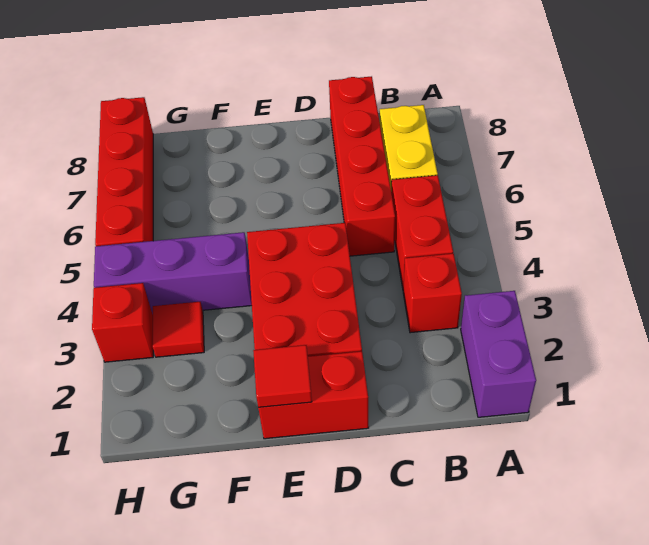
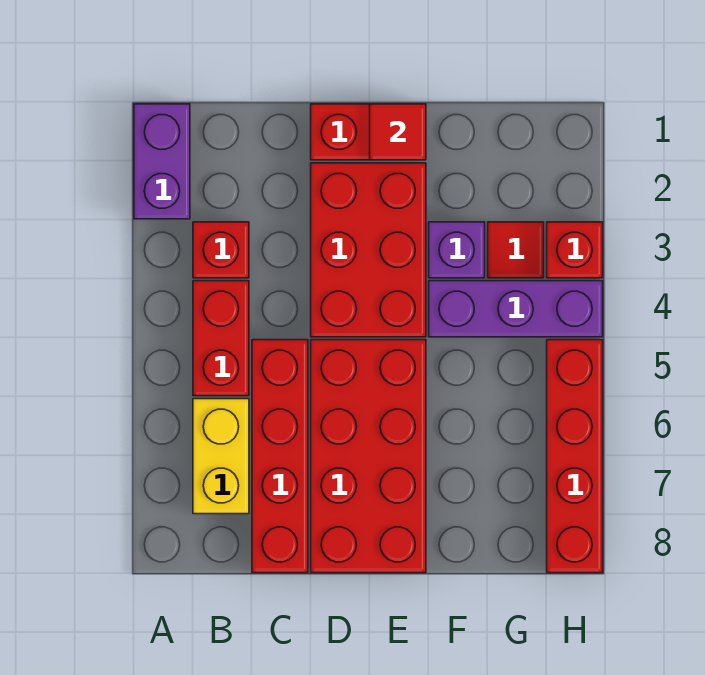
none -> red brick D5:E8 level 1
none -> purple brick F3 level 1

